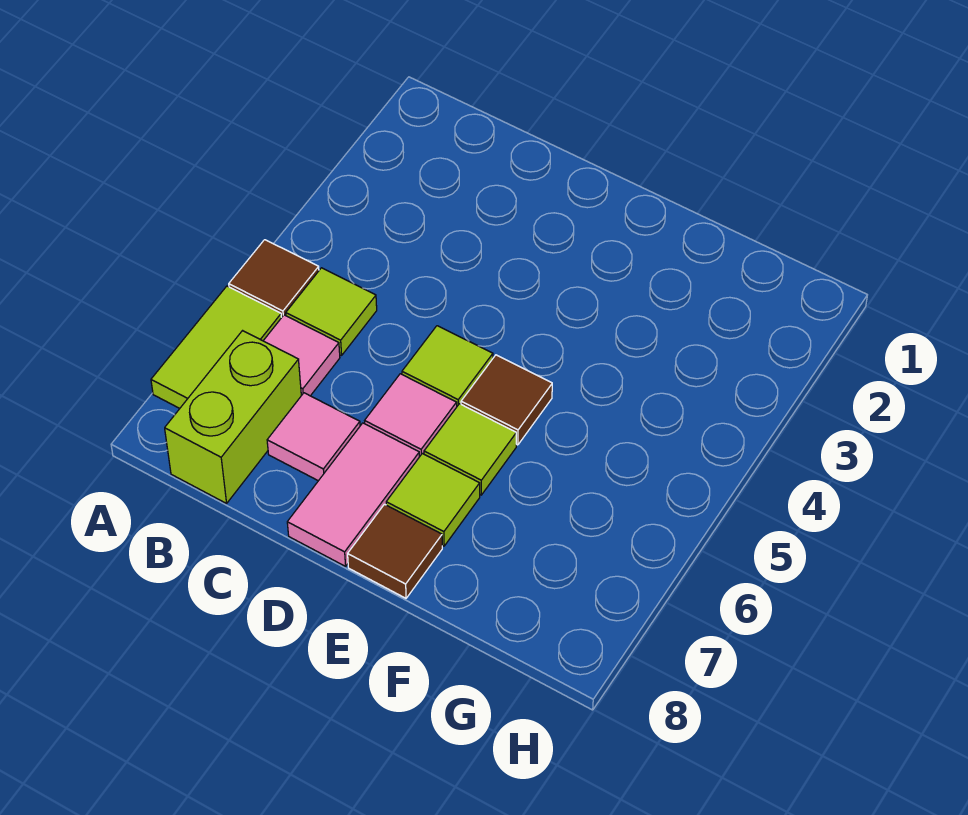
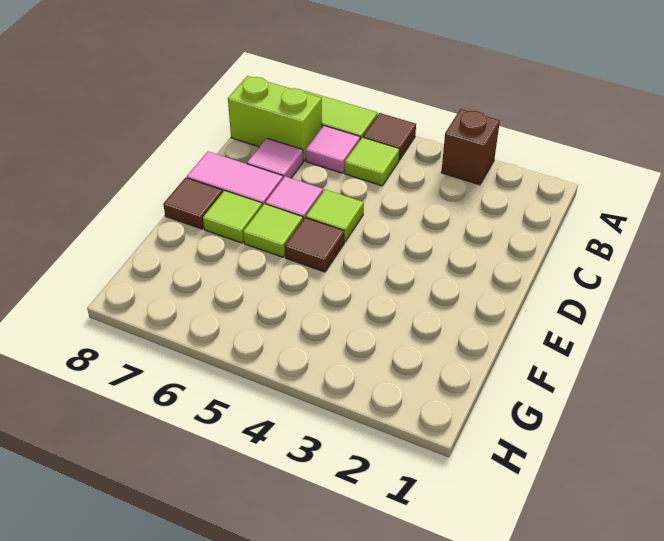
none -> brown brick A3 level 1

